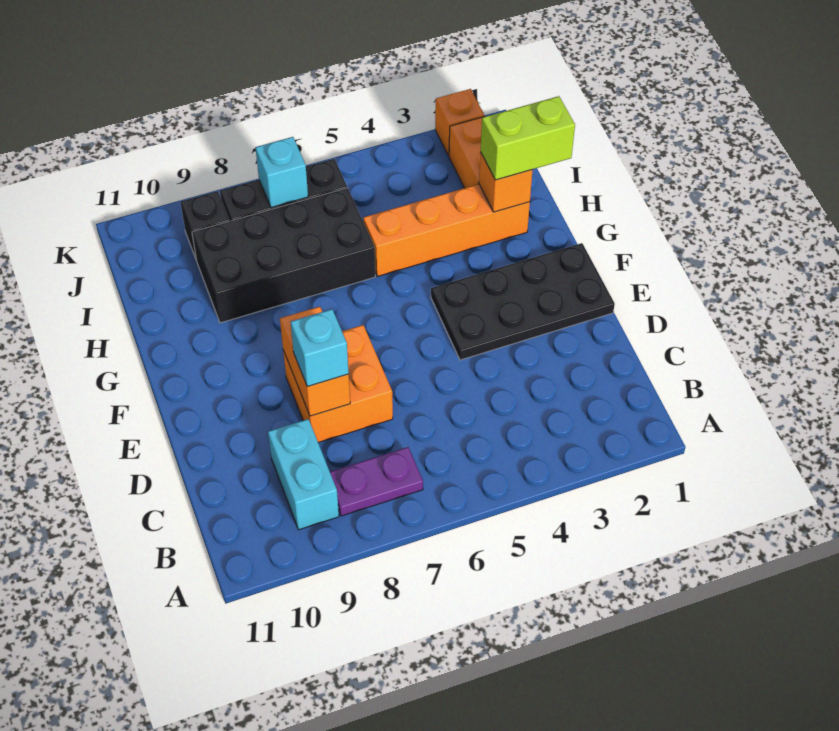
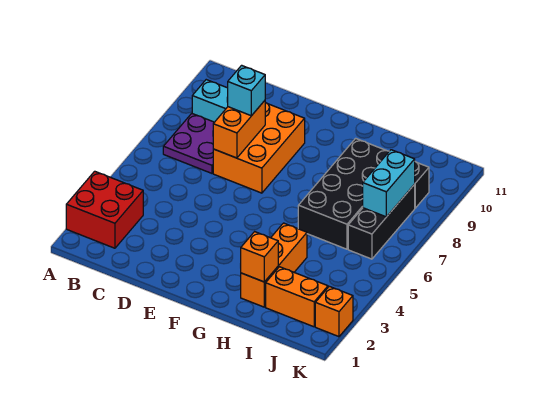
none -> red brick A2:B3 level 1
purple plate B7:B8 level 1 -> purple plate B7:C8 level 1
orange brick D7:E8 level 1 -> orange brick D7:E9 level 1
orange brick D8:E8 level 2 -> orange brick D7:D8 level 2
black plate E1:F4 level 1 -> none
lime brick H1:H2 level 3 -> none
orange brick H2:H5 level 1 -> orange brick H2:H4 level 1
cyan brick J7 level 2 -> cyan brick J7:J8 level 2

